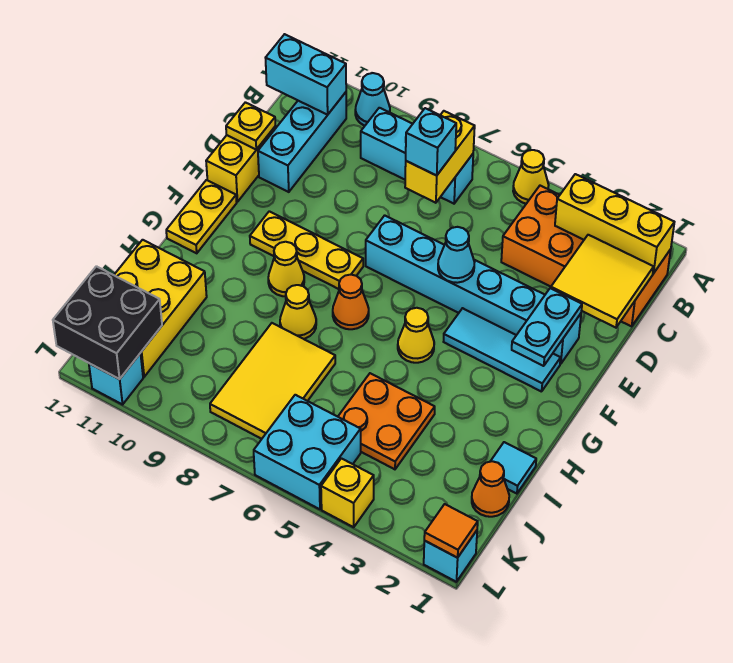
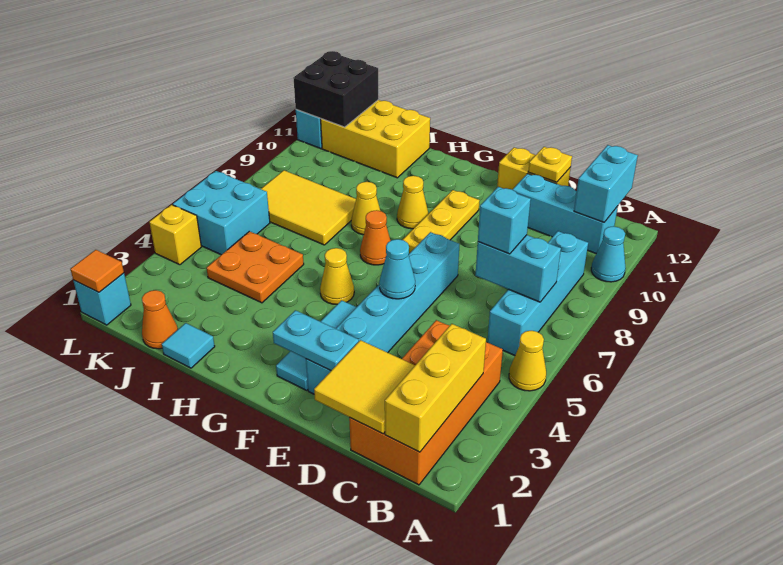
cyan brick B7:B9 level 1 -> cyan brick B6:B9 level 1
yellow brick B7:C7 level 2 -> cyan brick B7:C7 level 2
yellow plate F12:G12 level 1 -> none

